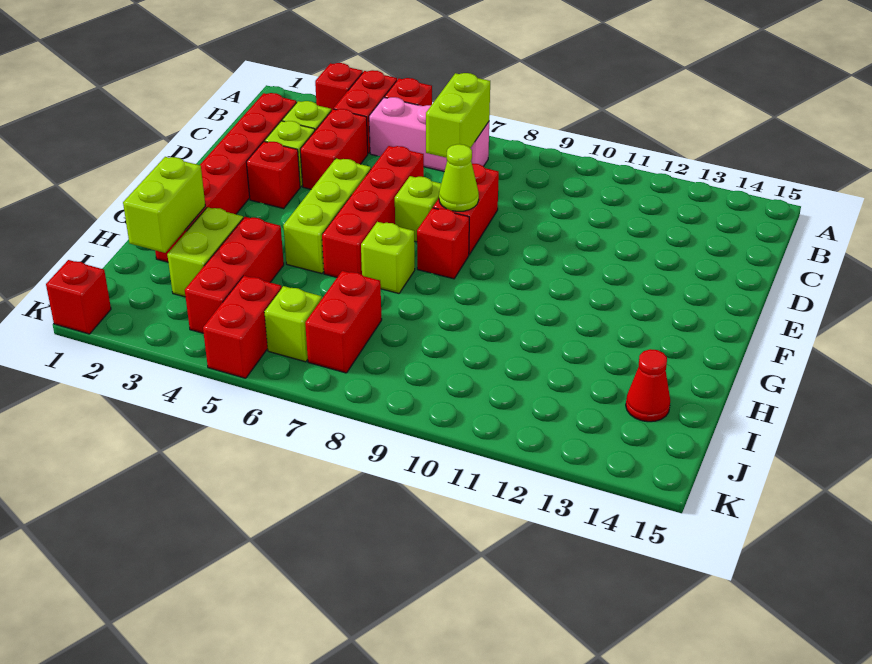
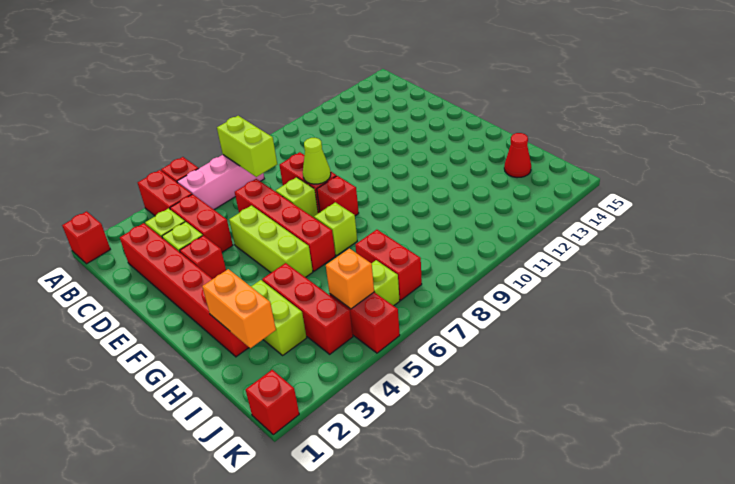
red brick A3 level 1 -> red brick A1 level 1
lime brick H2:I2 level 2 -> orange brick H2:I2 level 2
none -> orange brick J5 level 2

